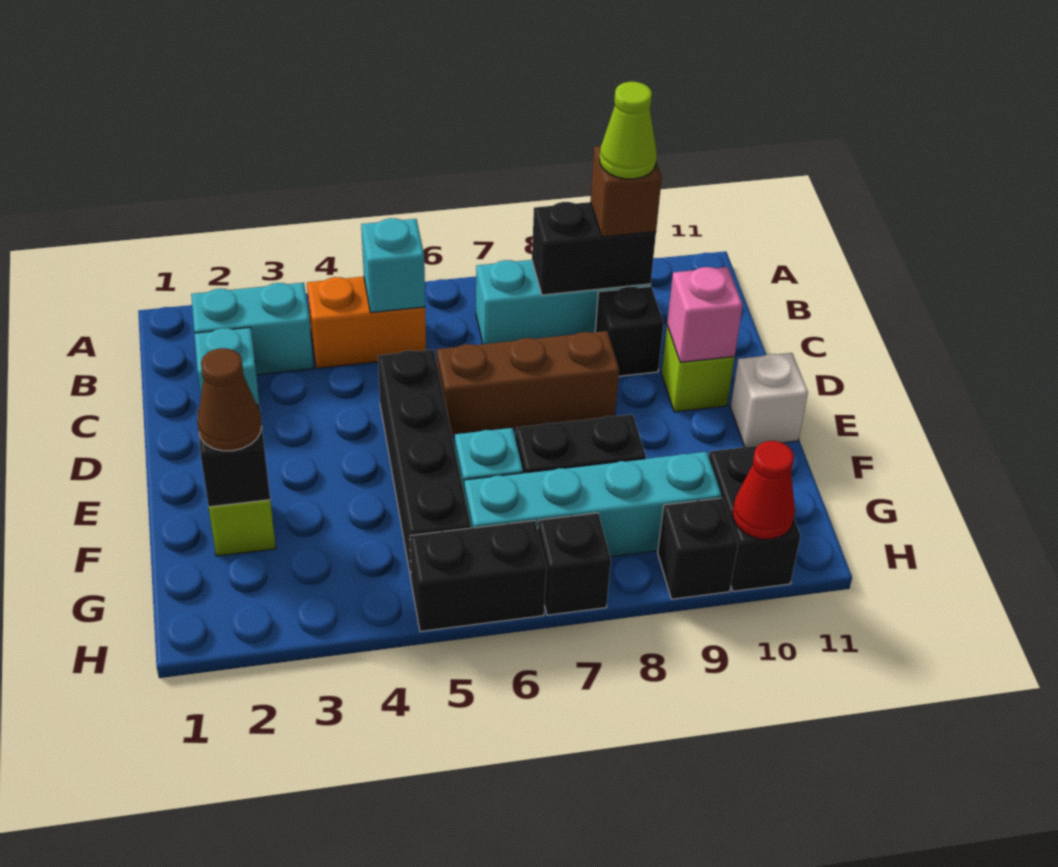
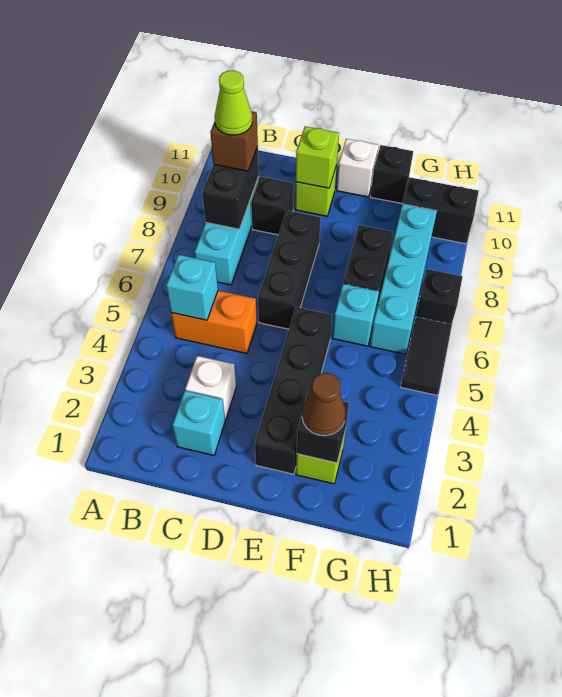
cyan brick B2:B3 level 1 -> none
orange brick B4:B5 level 1 -> orange brick B5:C5 level 1
none -> white brick C3 level 1
black brick D5:G5 level 1 -> black brick E2:E5 level 1
brown brick D6:D8 level 1 -> black brick D6:D8 level 1
pink brick D10 level 2 -> lime brick D10 level 2
black brick H5:H6 level 1 -> black tile H5:H6 level 1
black brick H9 level 1 -> black brick F11 level 1
red cone H10 level 2 -> none

